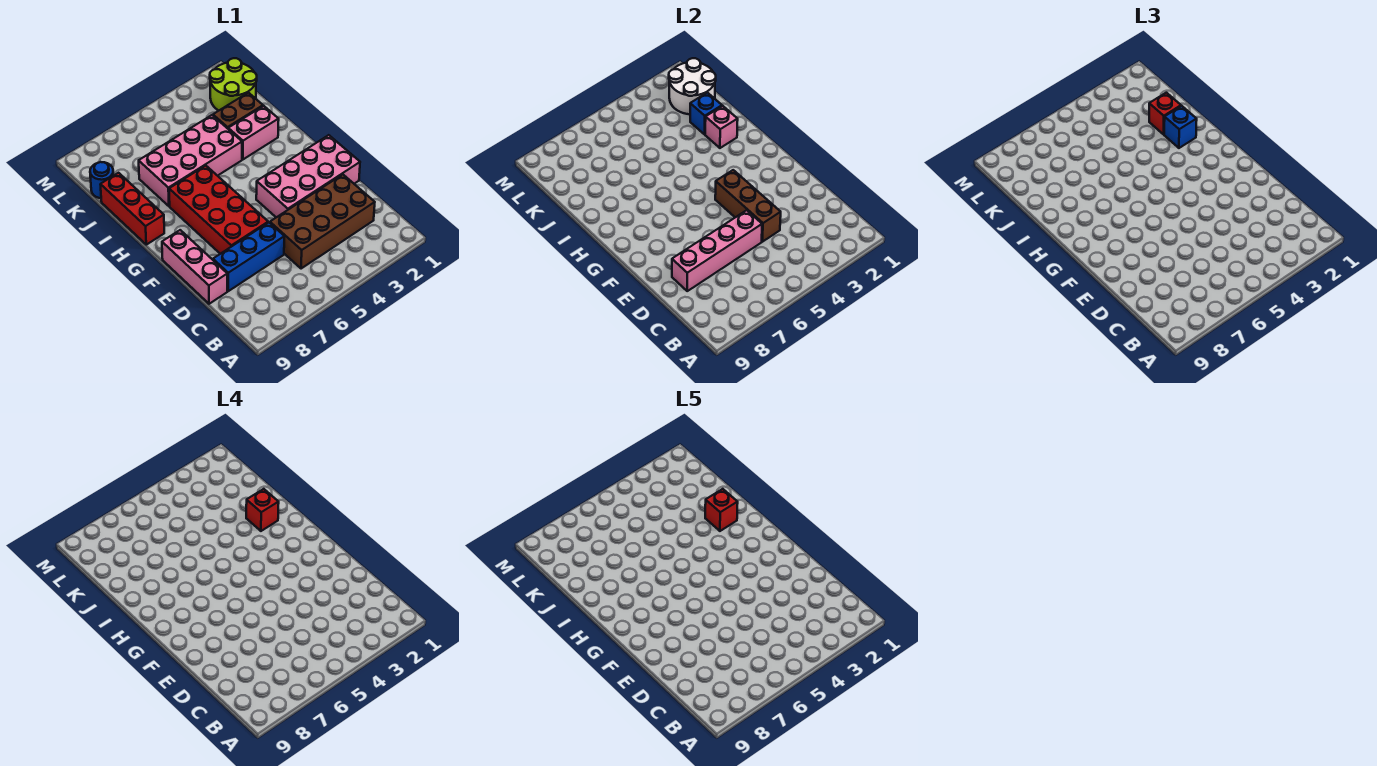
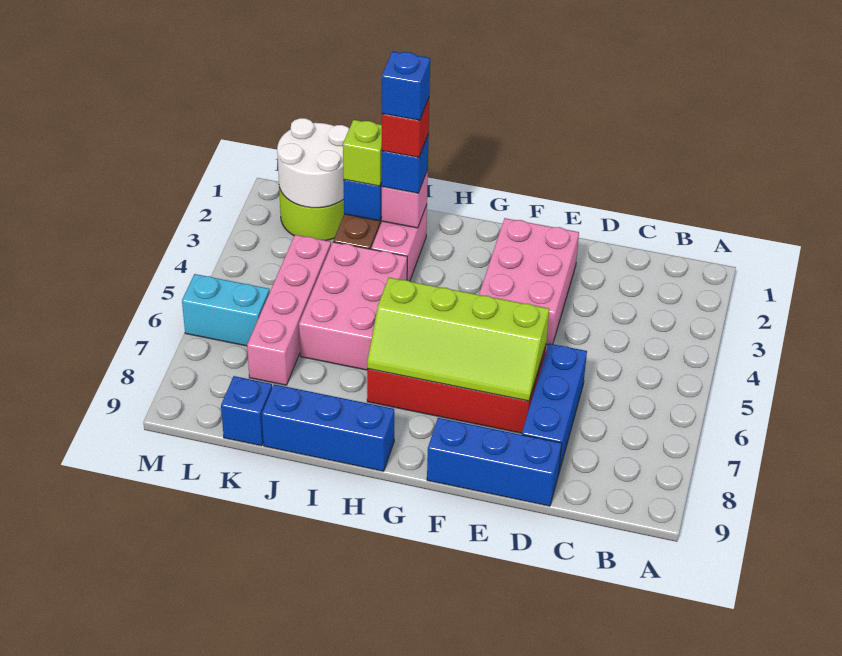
brown brick C2:D5 level 1 -> none
brown brick D4:F4 level 2 -> none
pink brick D5:D8 level 2 -> pink brick K4:K7 level 1
pink brick D9:F9 level 1 -> blue brick D9:F9 level 1
pink brick E1:F4 level 1 -> pink brick E2:F4 level 1
none -> lime slope E6:H7 level 2 top 6
red brick H9:J9 level 1 -> blue brick H9:J9 level 1
red brick I2 level 5 -> blue brick I2 level 5
pink brick I4:J7 level 1 -> pink brick I4:J6 level 1
red brick J2 level 3 -> lime brick J2 level 3
blue round brick K9 level 1 -> blue brick K9 level 1
none -> cyan brick L6:M6 level 1

